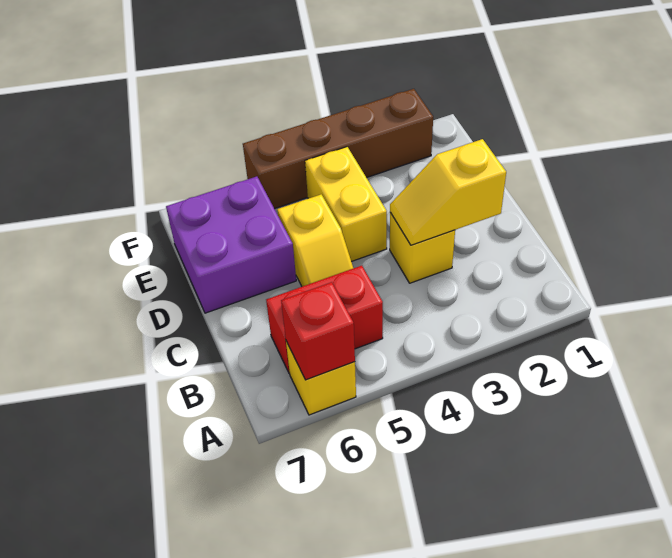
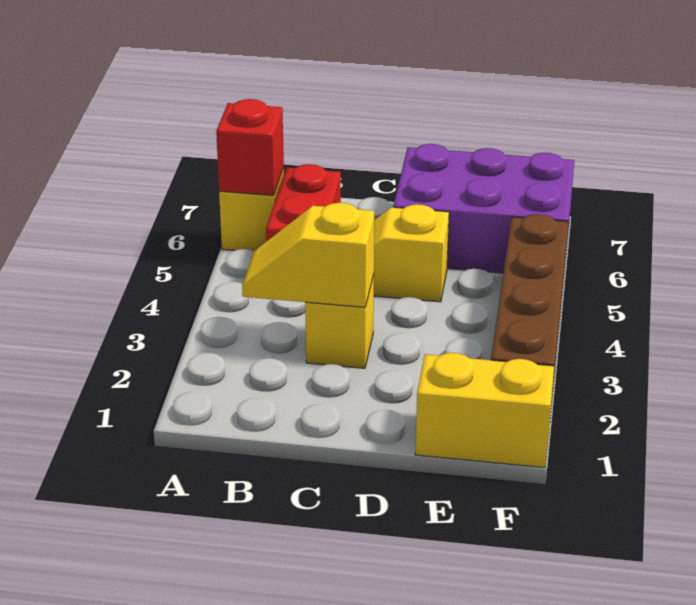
yellow slope C2:C3 level 2 top 2 -> yellow slope B3:C3 level 2 top C
yellow brick D4:E4 level 1 -> yellow brick E1:F1 level 1
purple brick D6:E7 level 1 -> purple brick D6:F7 level 1

